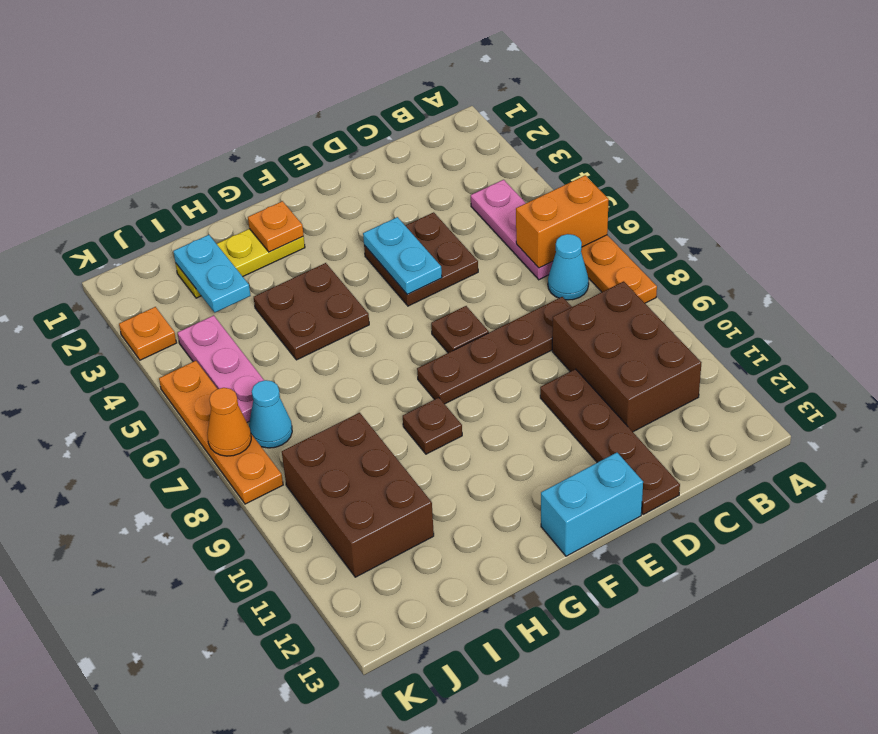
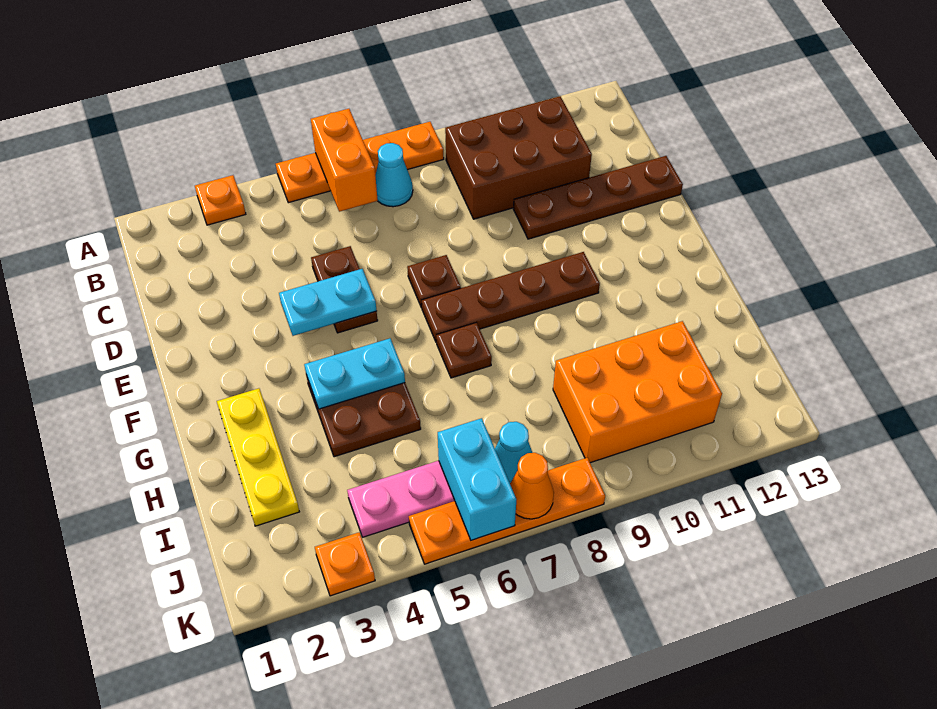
pink plate B4:B6 level 1 -> none
brown plate C8:F8 level 1 -> brown plate F7:F10 level 1
brown plate D4:E5 level 1 -> brown plate D5:E5 level 1
cyan brick E13:F13 level 1 -> cyan brick J6:K6 level 2
orange plate G2 level 2 -> orange plate A3 level 1
brown plate G9 level 1 -> brown plate G7 level 1
cyan plate I2:I3 level 2 -> cyan plate G4:G5 level 2
brown brick I9:J11 level 1 -> orange brick I9:J11 level 1

